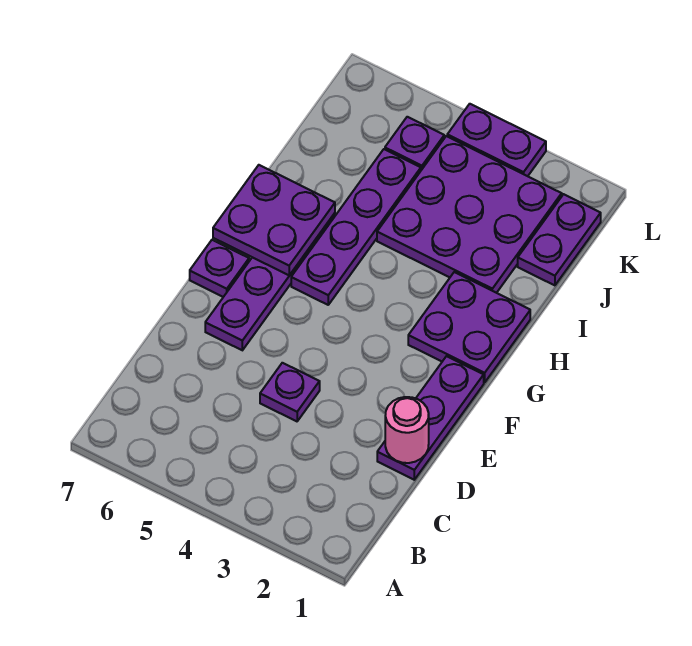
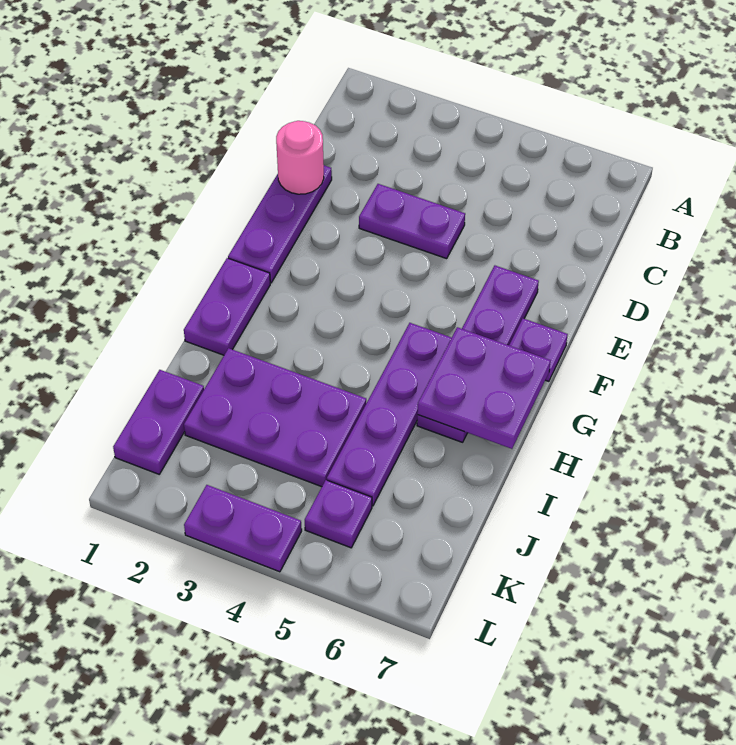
purple plate D4 level 1 -> purple plate D3:D4 level 1
purple plate G1:H2 level 1 -> purple plate G1:H1 level 1
purple plate I2:K4 level 1 -> purple plate I2:J4 level 1

